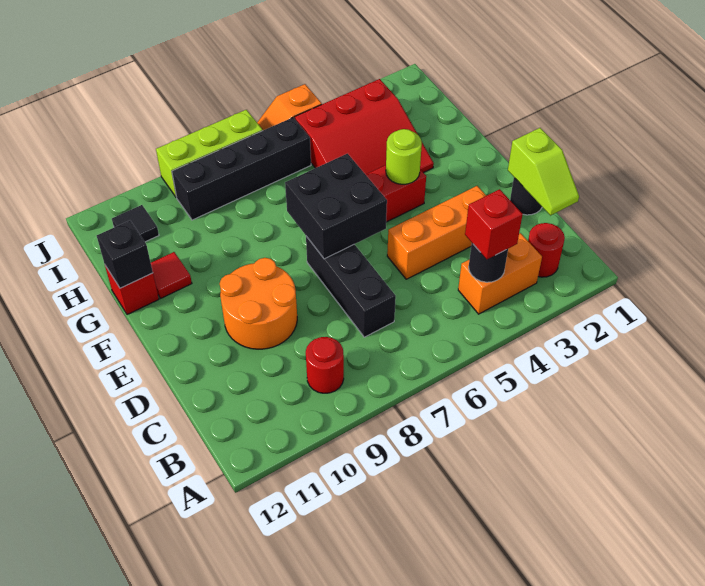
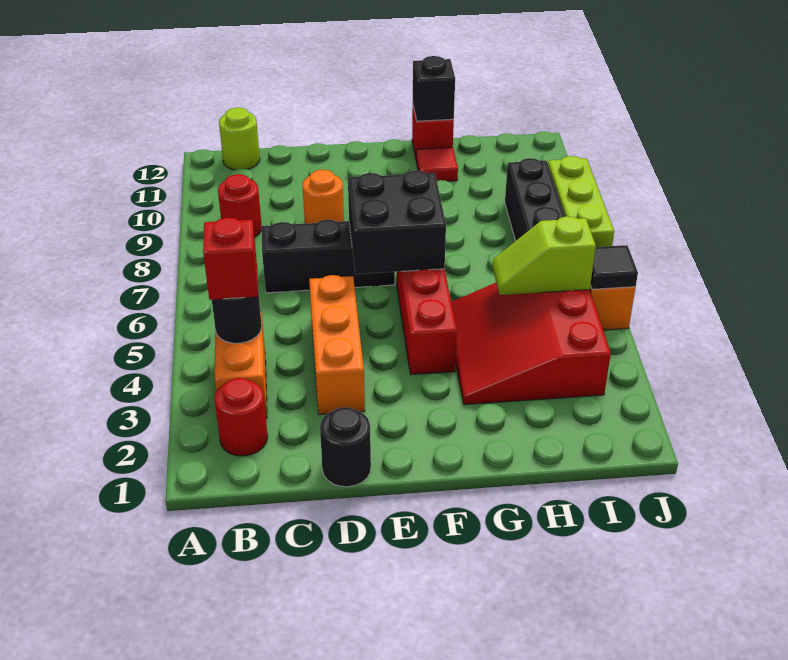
lime slope C1:D1 level 2 top D -> lime slope H5:I5 level 2 top I
orange round brick D9:E10 level 1 -> orange round brick D9 level 1
lime round brick F4 level 2 -> lime round brick B12 level 1
black tile I11 level 1 -> black tile J5 level 2

